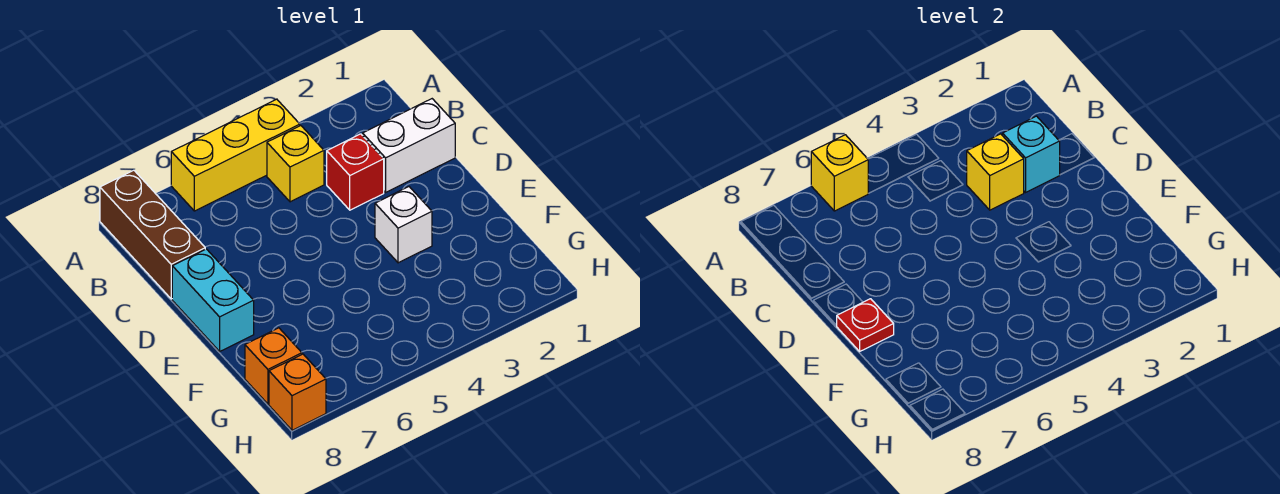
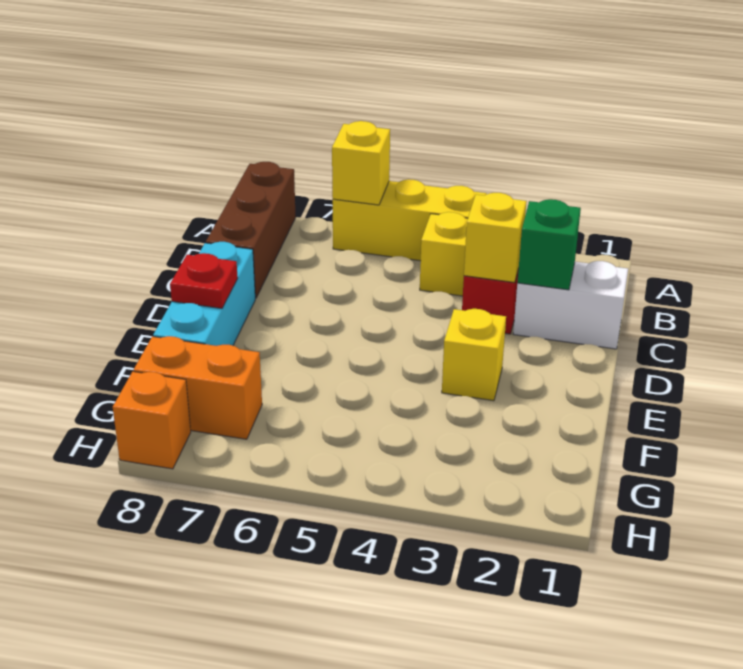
cyan brick C2 level 2 -> green brick C2 level 2
cyan brick D8:E8 level 1 -> cyan brick D8:F8 level 1
white brick E3 level 1 -> yellow brick E3 level 1
orange brick G8 level 1 -> orange brick G7:G8 level 1

